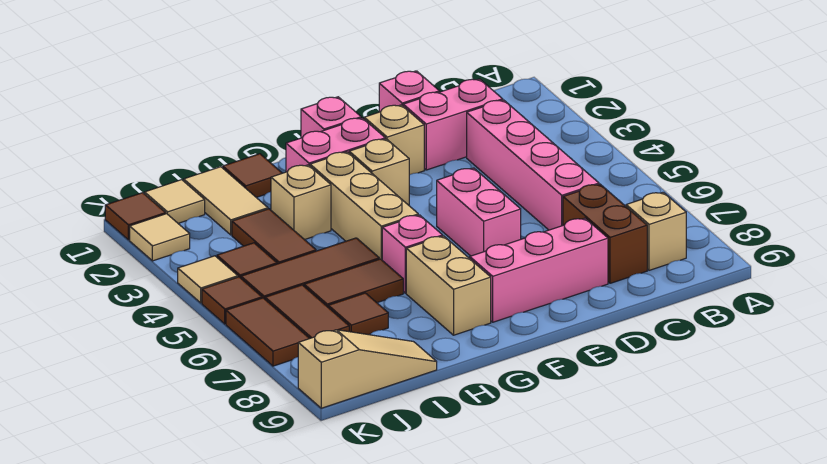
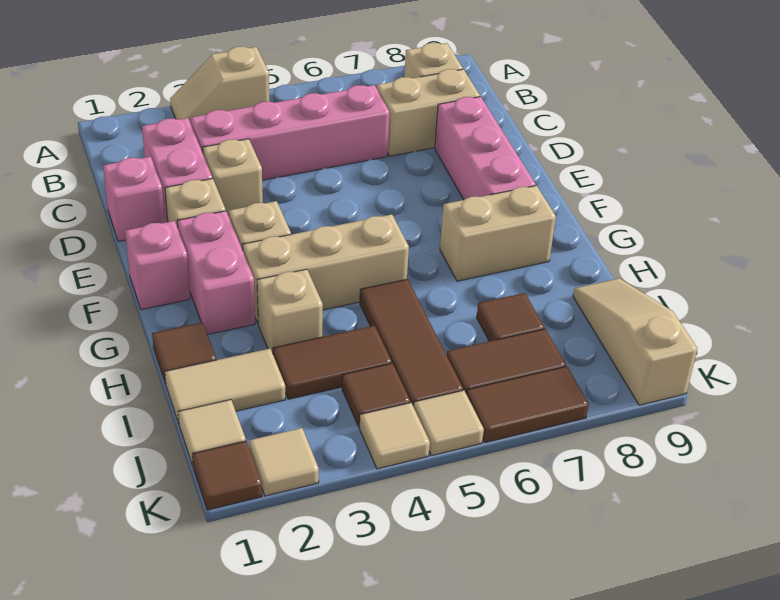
none -> tan slope A3:A4 level 1 top 4
brown brick C7:C8 level 1 -> tan brick C7:C8 level 1
none -> tan brick D3 level 1
pink brick E5:E6 level 1 -> none
pink brick G6 level 1 -> none
brown tile H6:I6 level 1 -> none
brown tile K5 level 1 -> tan tile K5 level 1

